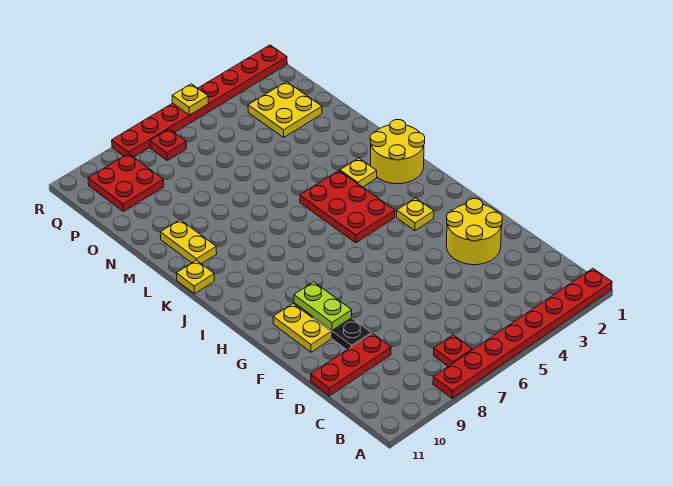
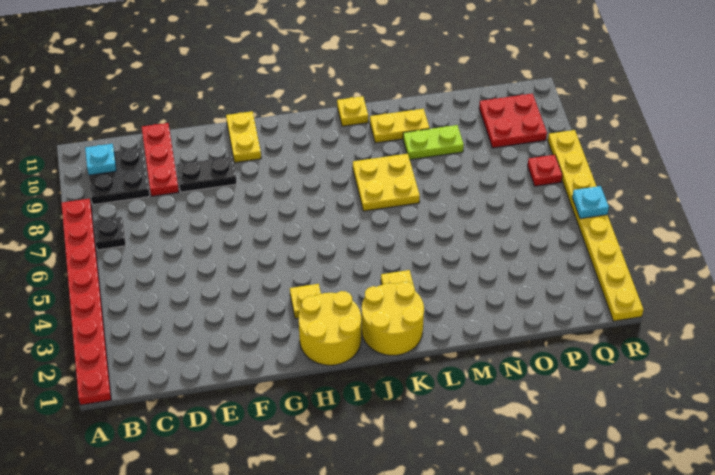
red plate B7 level 1 -> black plate B7 level 1
none -> black plate B9:C10 level 1
none -> cyan plate B10 level 2
yellow round brick E2:F3 level 1 -> yellow round brick H1:I2 level 1
lime plate F9:G9 level 2 -> lime plate M9:N9 level 1
yellow plate F10:G10 level 1 -> yellow plate G10:G11 level 1
red plate I4:K5 level 1 -> none
yellow plate O2:P3 level 1 -> yellow plate K7:L8 level 1
red plate R1:R8 level 1 -> yellow plate R1:R8 level 1
yellow plate R5 level 2 -> cyan plate R5 level 2

